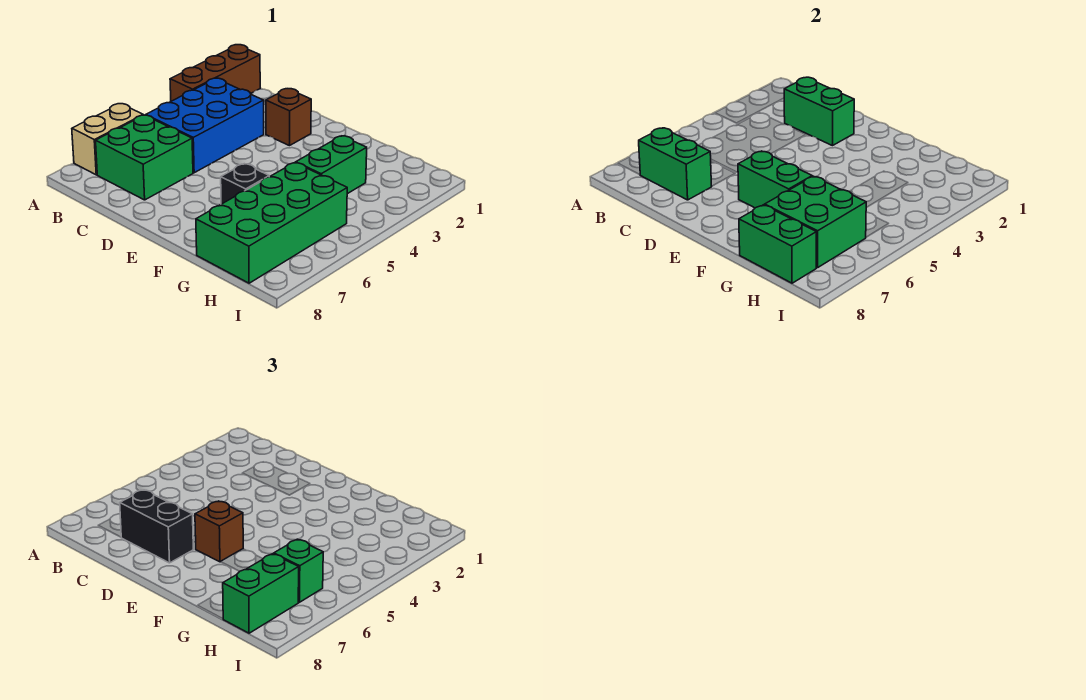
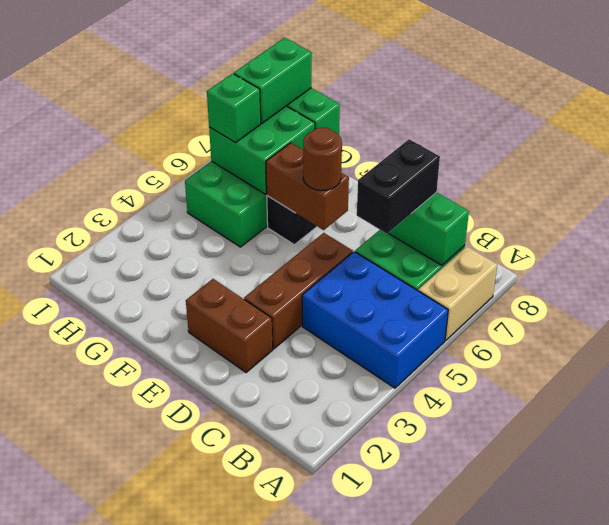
brown brick A1:A3 level 1 -> brown brick D3:D5 level 1
blue brick B3:C5 level 1 -> blue brick A4:C5 level 1
green brick C2:D2 level 2 -> none
black brick C7:D7 level 3 -> black brick C6:C7 level 3
brown brick D2 level 1 -> brown brick D2:E2 level 1
green brick E6:F6 level 2 -> brown brick E6:F6 level 2
brown brick E6 level 3 -> brown round brick E6 level 3
green brick G3:G4 level 1 -> none

